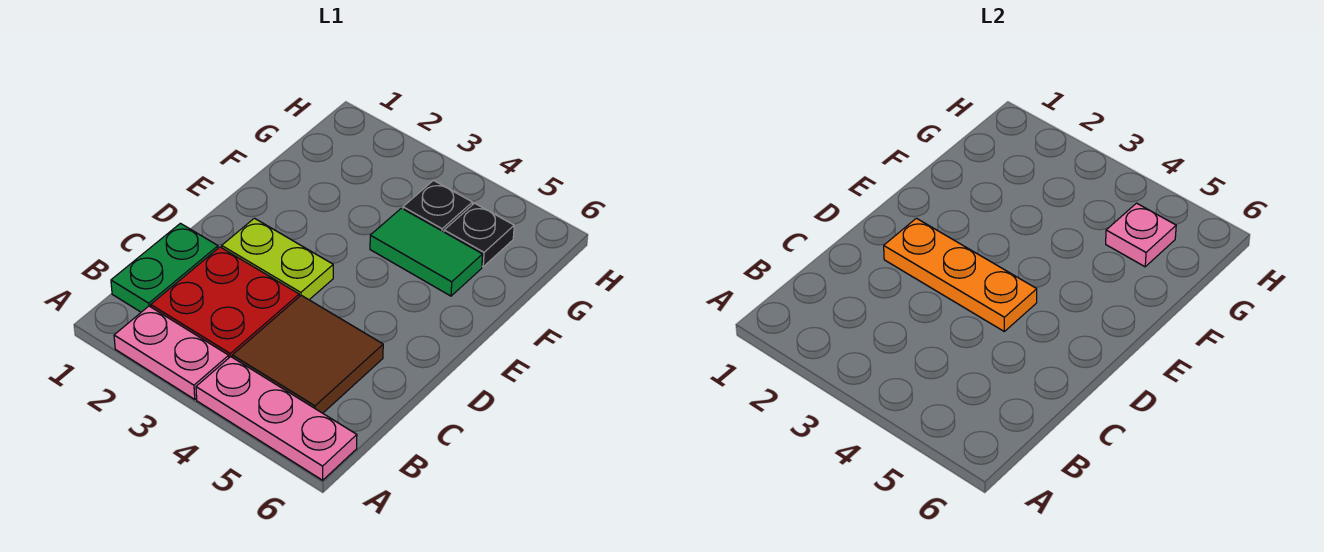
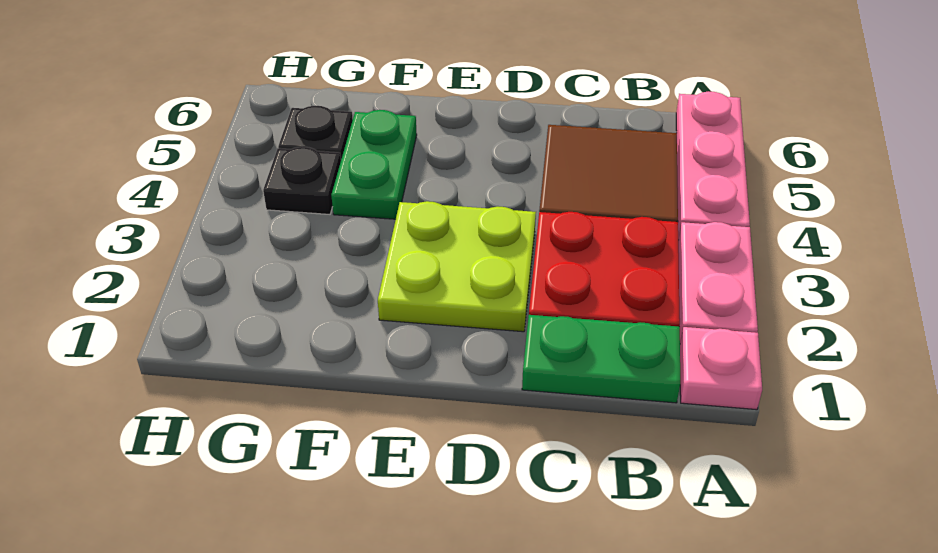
lime plate D2:D3 level 1 -> lime plate D2:E3 level 1
orange plate D2:D4 level 2 -> none
green tile F4:F5 level 1 -> green plate F4:F5 level 1
pink plate G5 level 2 -> pink plate A1 level 1

